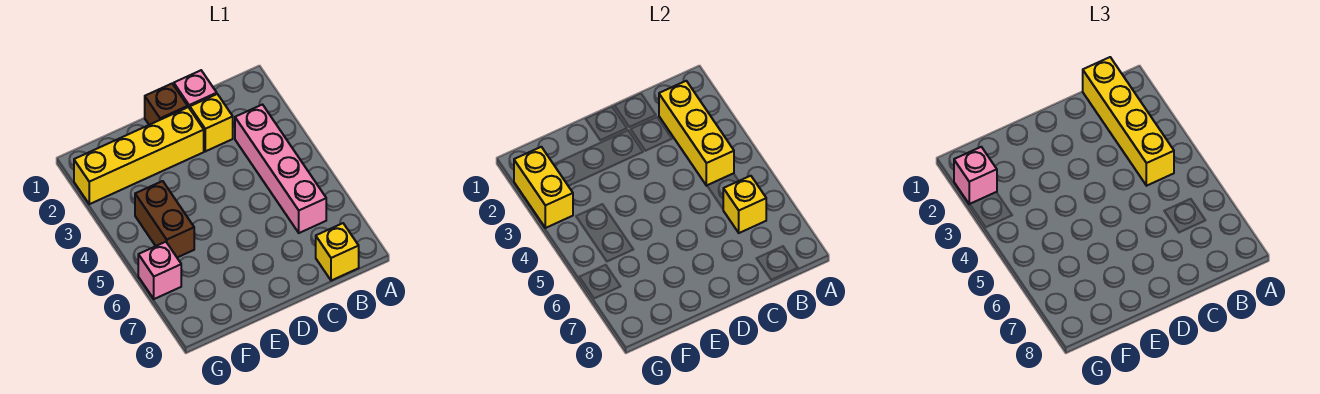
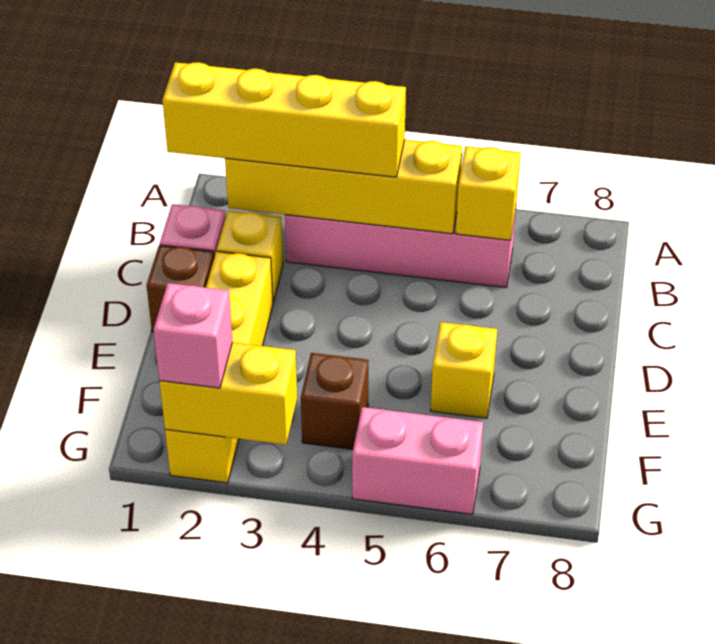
yellow brick B2:B4 level 2 -> yellow brick B2:B5 level 2
yellow brick B8 level 1 -> yellow brick E6 level 1
brown brick F4:F5 level 1 -> brown brick F4 level 1
pink brick G6 level 1 -> pink brick G5:G6 level 1

